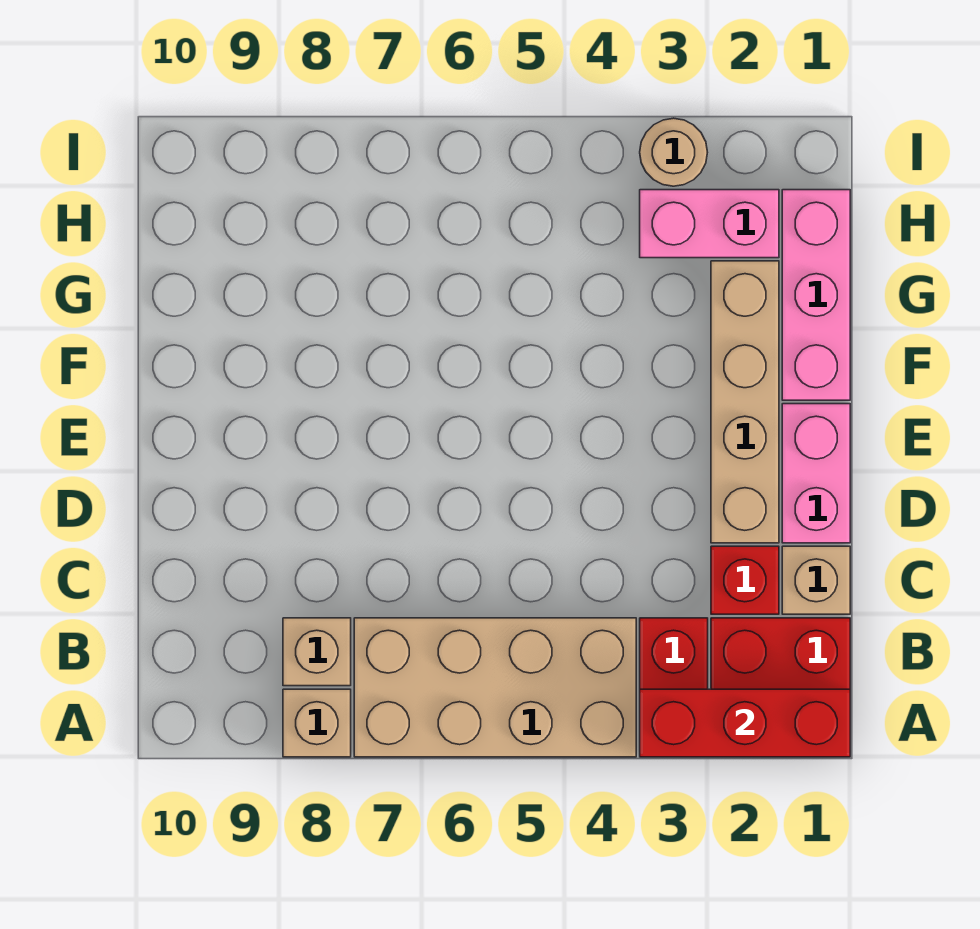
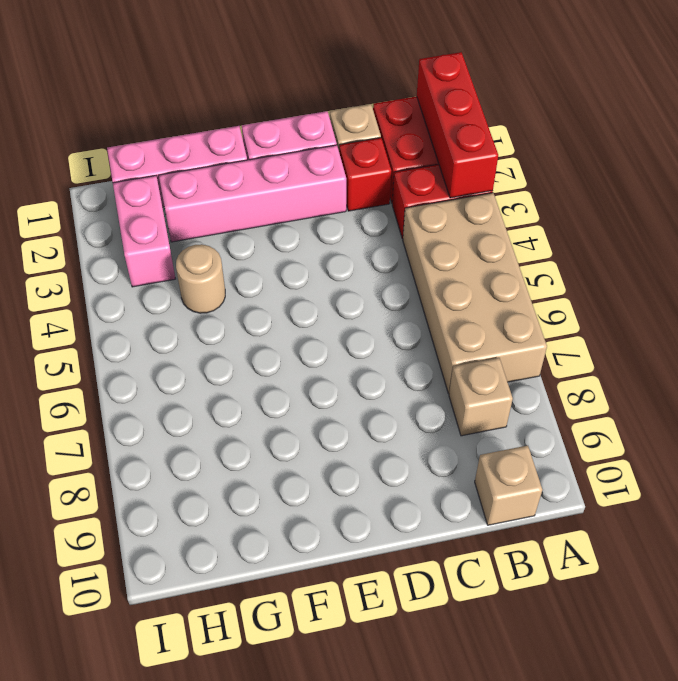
tan brick A8 level 1 -> tan brick B10 level 1
tan brick D2:G2 level 1 -> pink brick D2:G2 level 1
tan round brick I3 level 1 -> tan round brick G4 level 1

